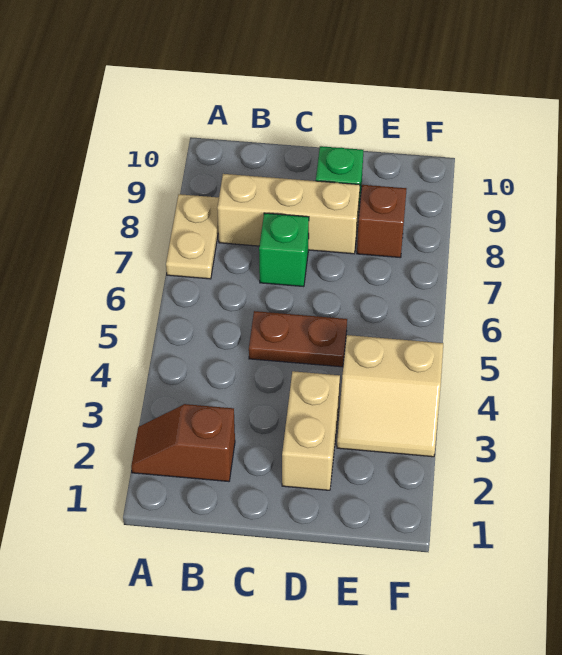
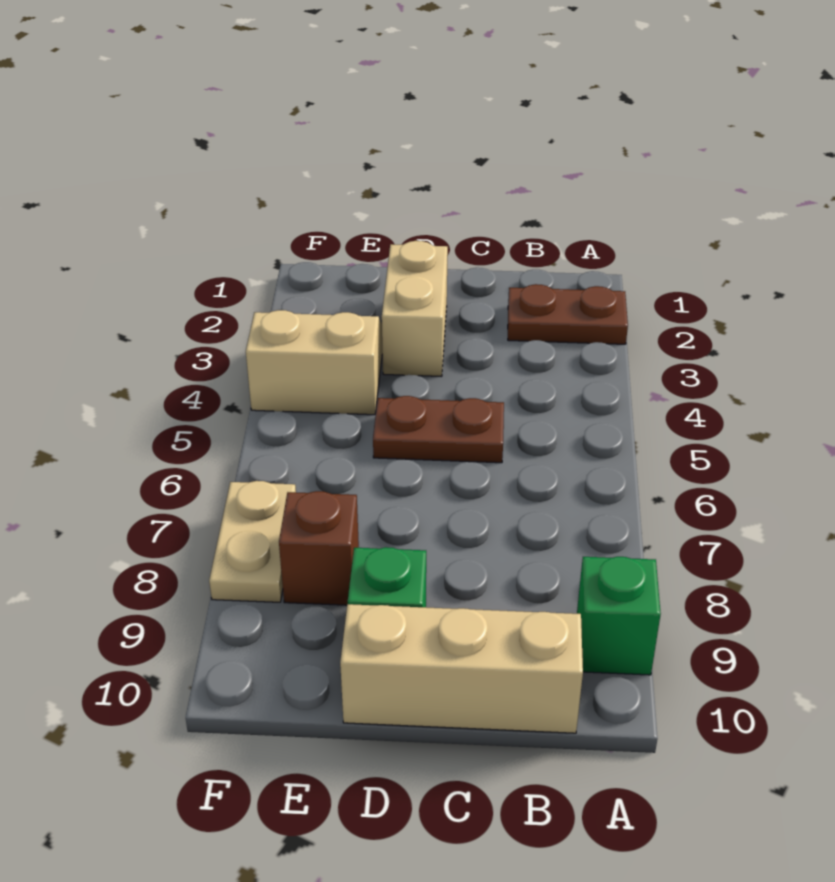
brown slope A2:B2 level 1 top B -> brown plate A2:B2 level 1
tan plate A7:A8 level 1 -> tan plate F7:F8 level 1
tan brick B8:D8 level 1 -> tan brick B10:D10 level 1
green brick C7 level 1 -> green brick A9 level 1

